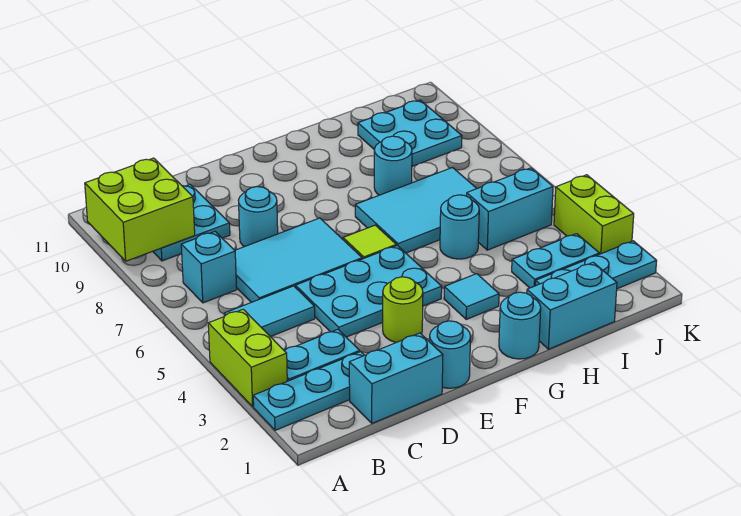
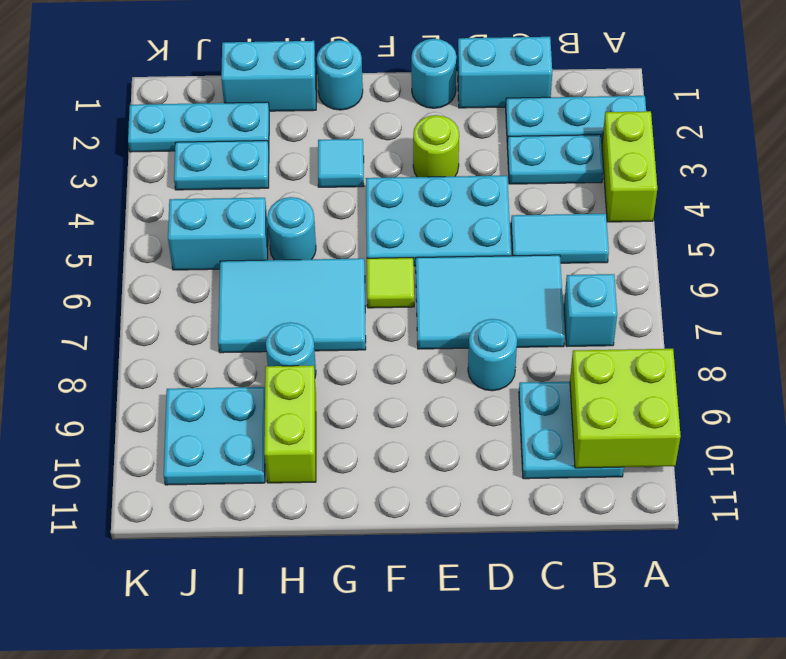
lime brick K3:K4 level 1 -> lime brick H9:H10 level 1

